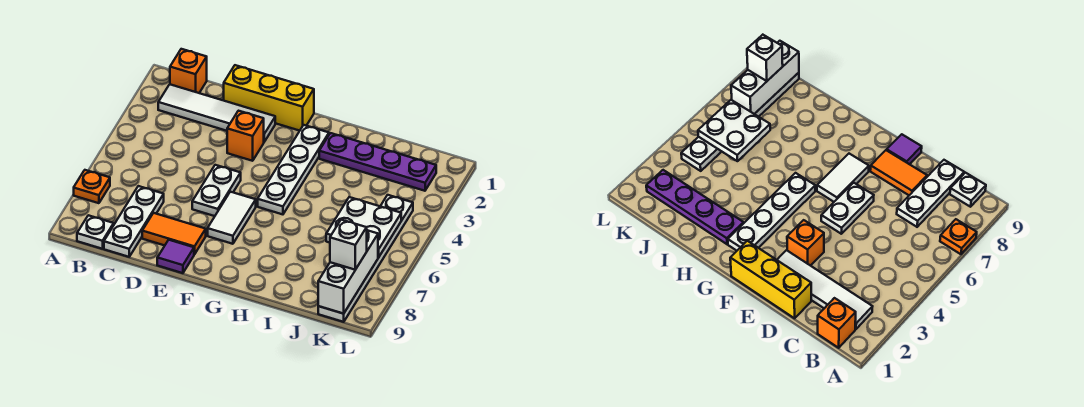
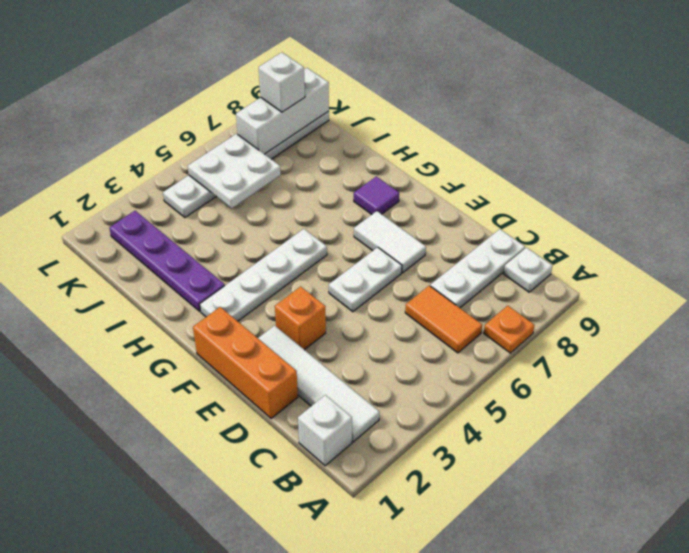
orange brick B1 level 1 -> white brick B1 level 1
yellow brick D1:F1 level 1 -> orange brick D1:F1 level 1
orange tile D8:E8 level 1 -> orange tile B6:C6 level 1
purple tile E9 level 1 -> purple tile G8 level 1
white tile F6:F7 level 1 -> white tile E7:F7 level 1

